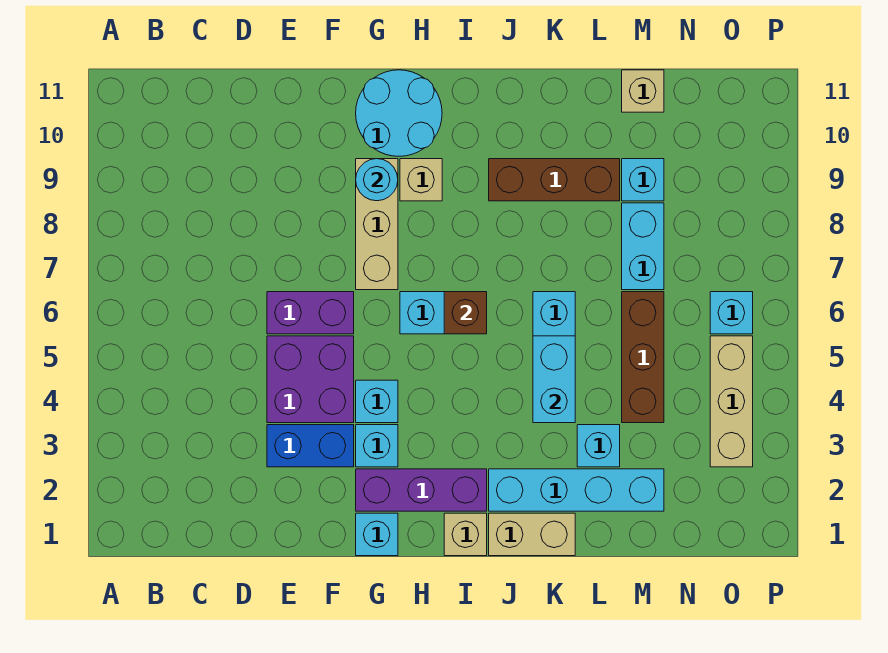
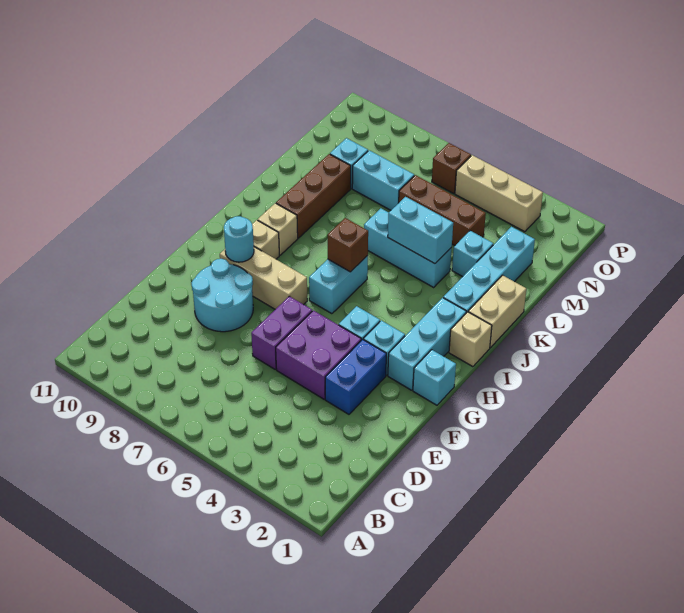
purple brick G2:I2 level 1 -> cyan brick G2:I2 level 1
cyan round brick G10:H11 level 1 -> cyan round brick E8:F9 level 1
tan brick M11 level 1 -> tan brick I9 level 1
cyan brick O6 level 1 -> brown brick O6 level 1

